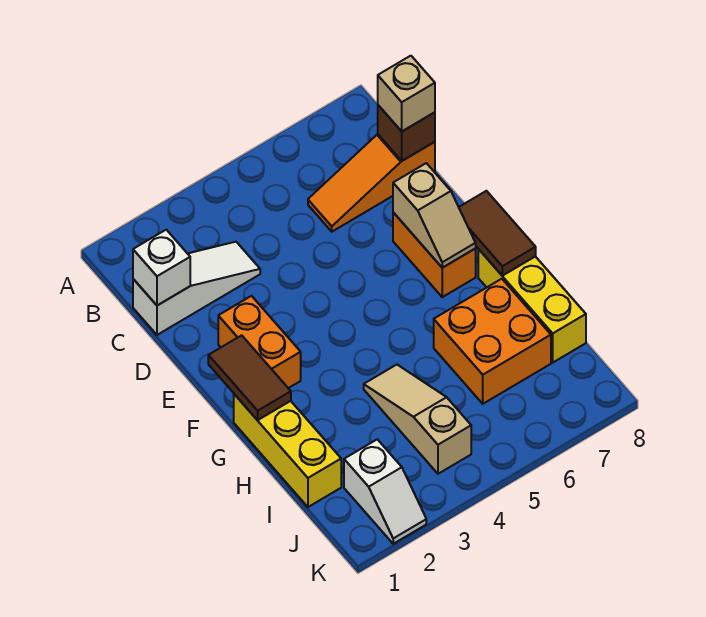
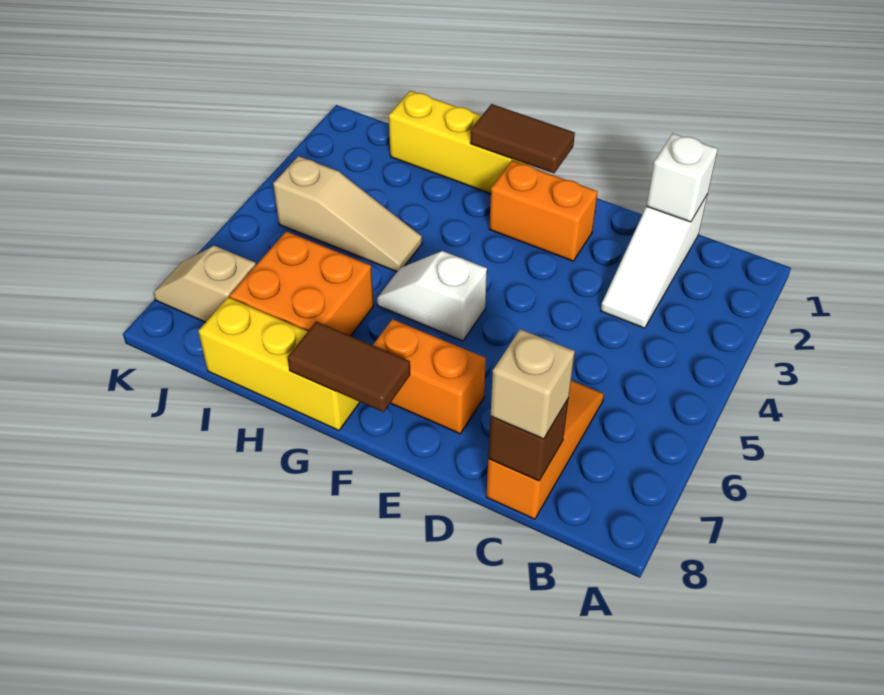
tan slope E7:F7 level 2 top E -> tan slope J7:K7 level 1 top J
white slope J2:K2 level 1 top J -> white slope F5:G5 level 1 top F

